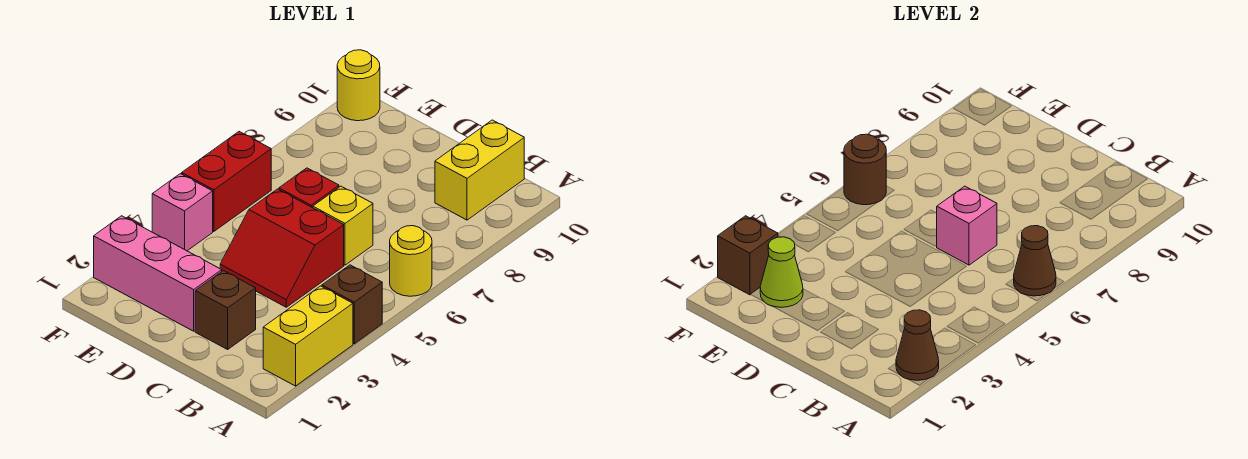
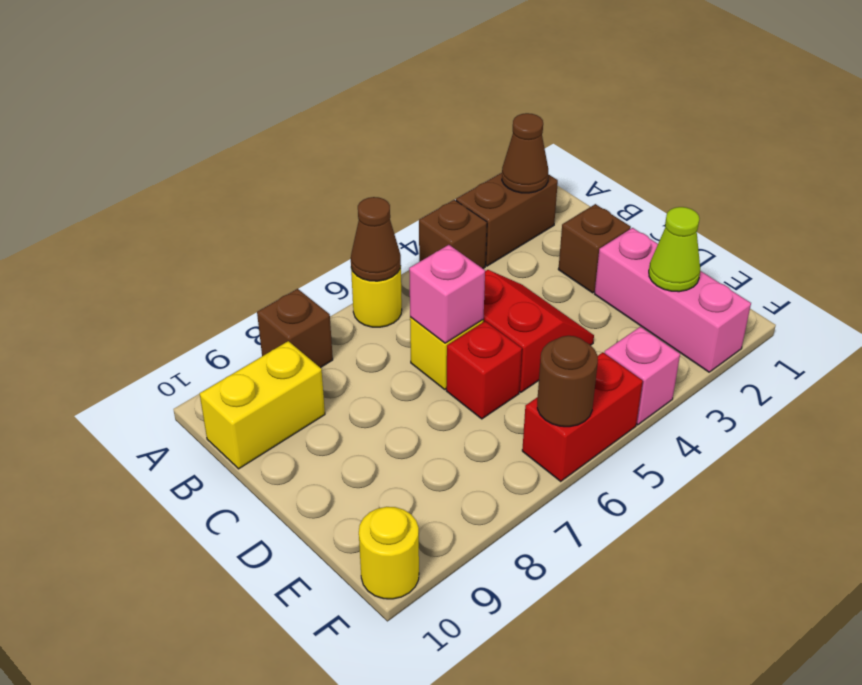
yellow brick A2:A3 level 1 -> brown brick A2:A3 level 1
brown brick F2 level 2 -> brown brick A8 level 1

